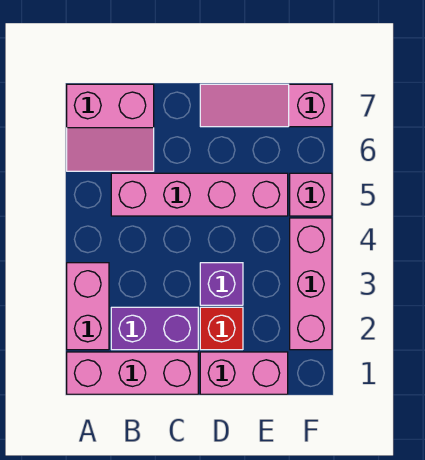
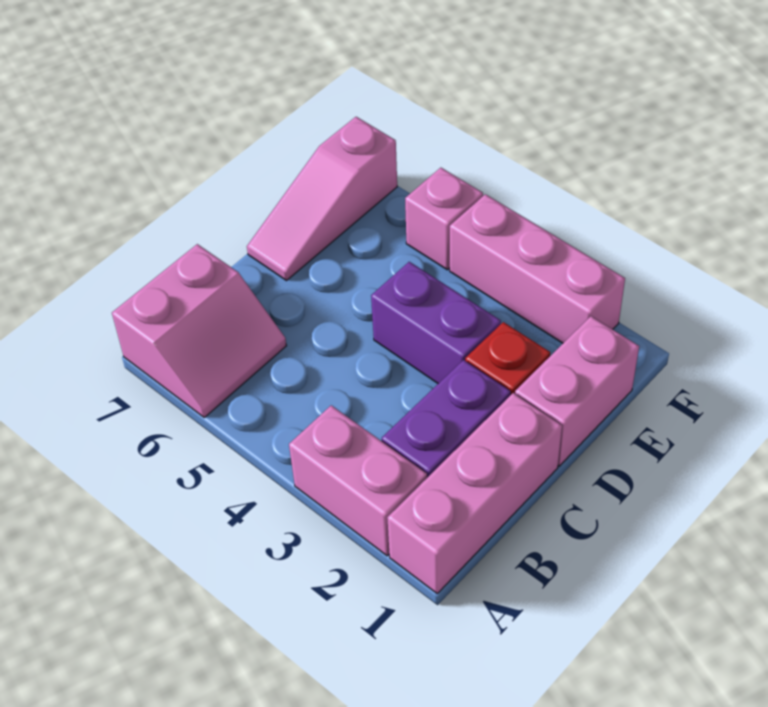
pink brick B5:E5 level 1 -> none
purple brick D3 level 1 -> purple brick D3:D4 level 1

